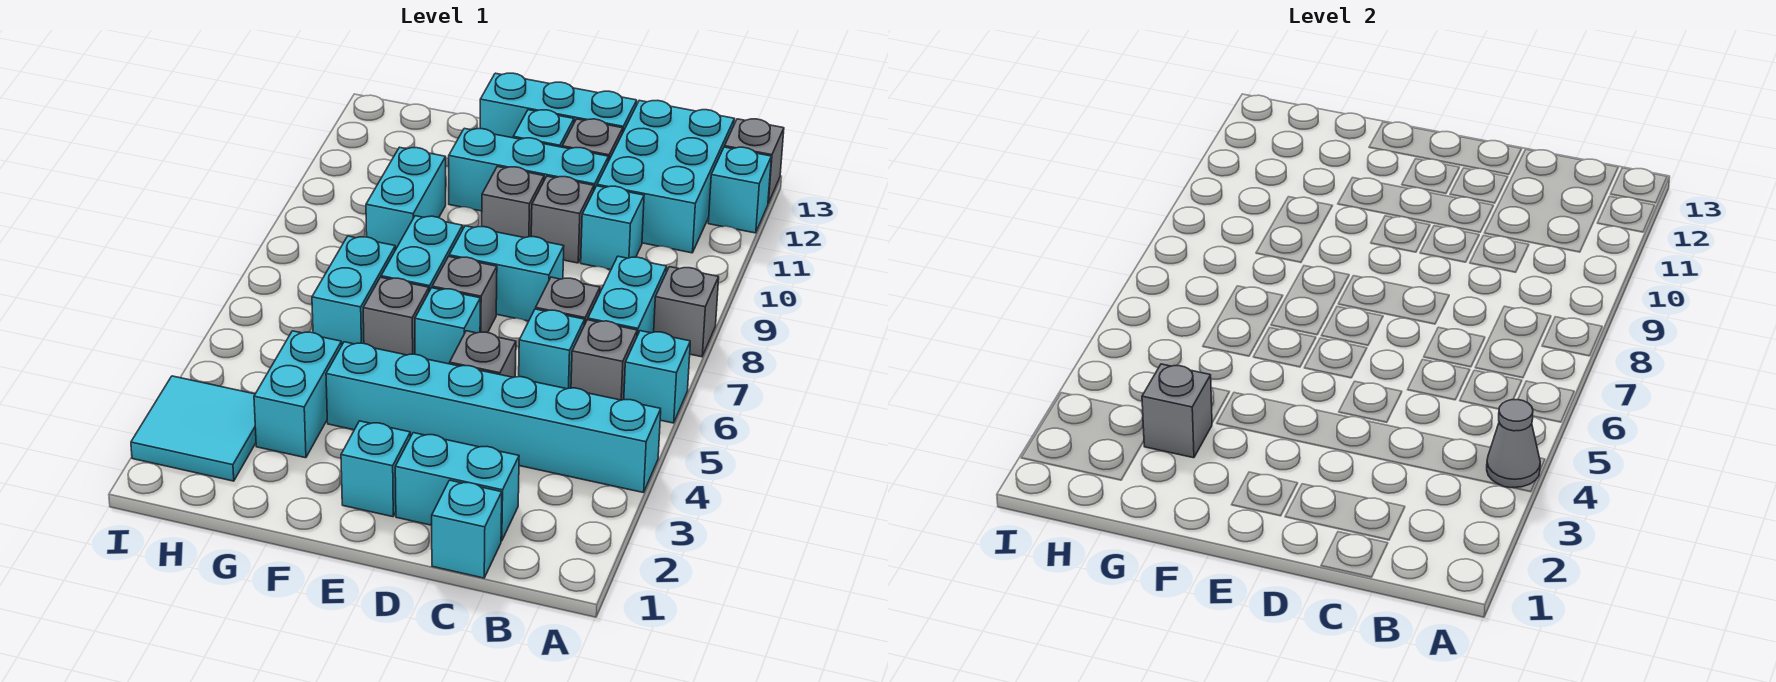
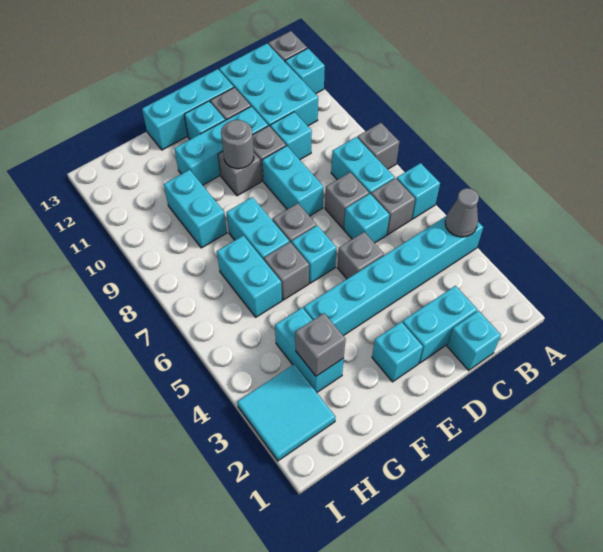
cyan brick D8:E8 level 1 -> cyan brick D8:D9 level 1
none -> grey round brick E10 level 2

